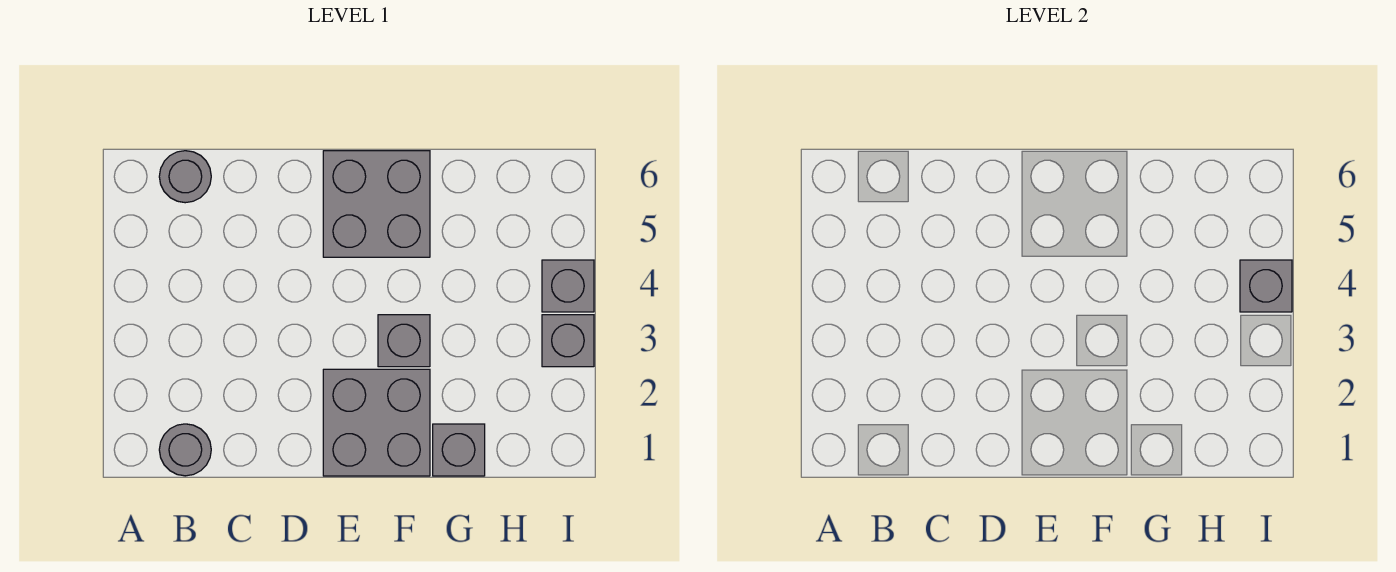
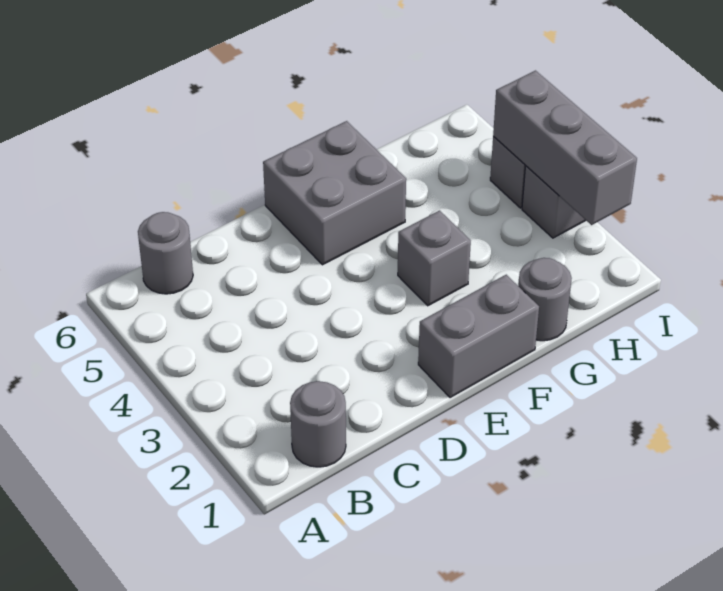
grey brick E1:F2 level 1 -> grey brick E1:F1 level 1
grey brick G1 level 1 -> grey round brick G1 level 1
grey brick I4 level 2 -> grey brick I2:I4 level 2

